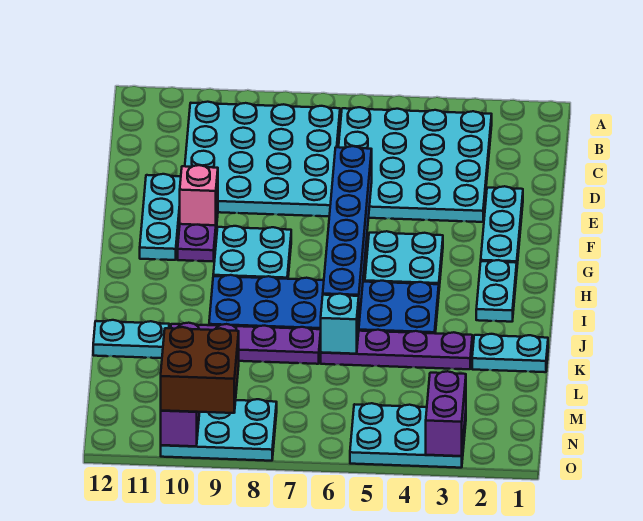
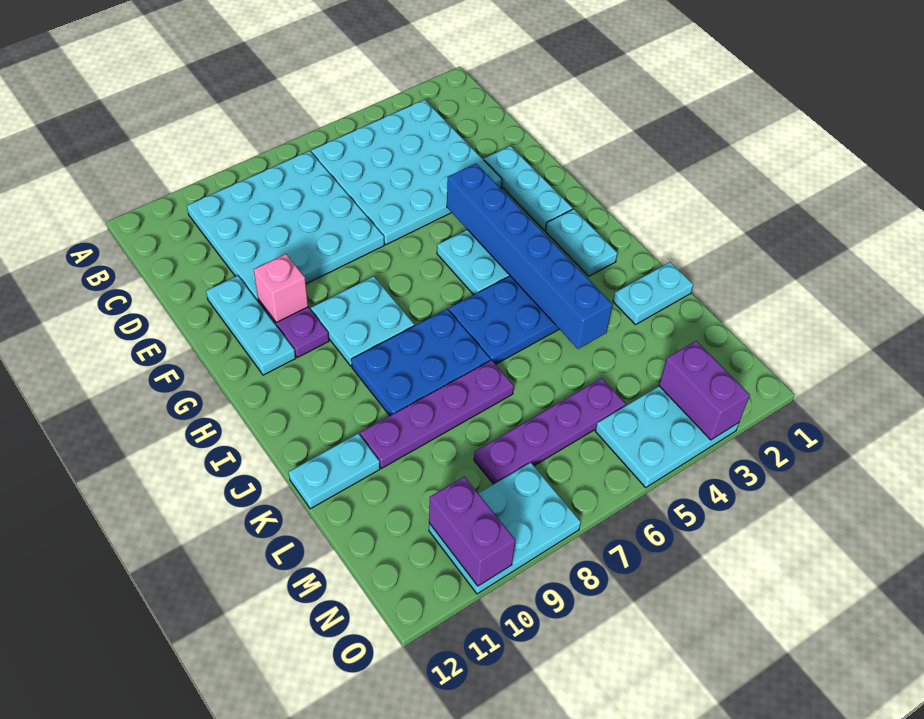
blue brick E6:J6 level 2 -> blue brick F4:K4 level 2
purple plate K3:K6 level 1 -> purple plate M5:M8 level 1
cyan brick K6 level 2 -> none
brown brick N9:O10 level 3 -> none

